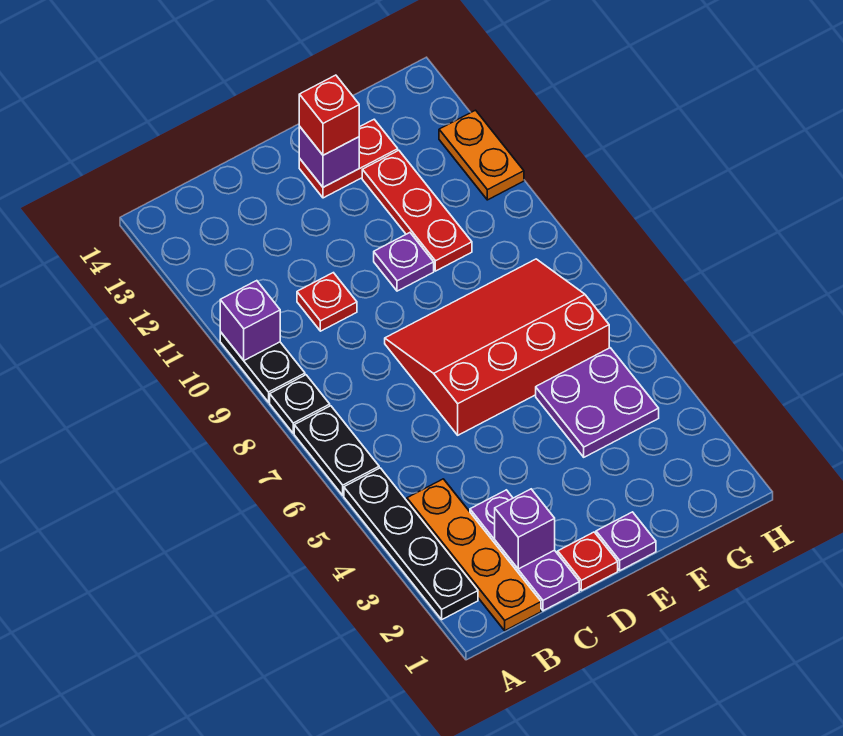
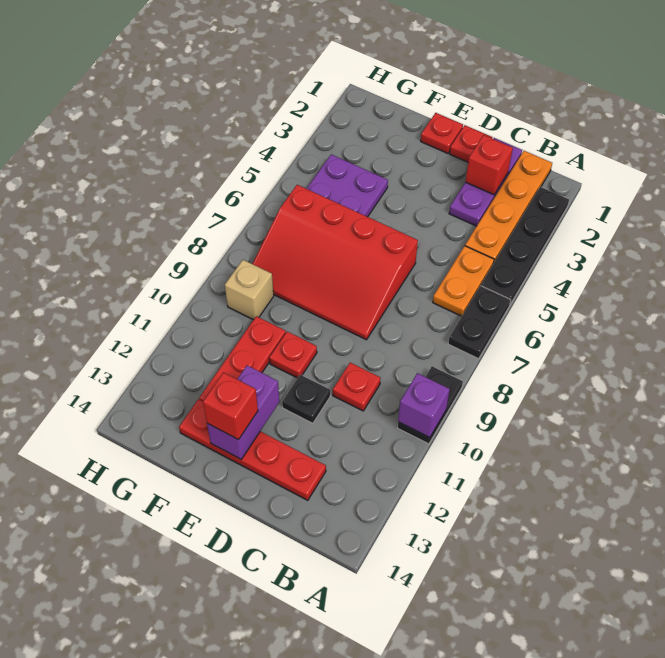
black plate A8 level 1 -> black plate D11 level 1
purple brick C2 level 2 -> red brick C2 level 2
purple plate E1 level 1 -> red plate E1 level 1
purple plate E10 level 1 -> red plate E10 level 1
red plate E13:F13 level 1 -> red plate C13:F13 level 1
purple brick E13 level 2 -> purple brick E12:E13 level 2
none -> tan brick G9 level 1
orange plate H11:H12 level 1 -> orange plate B5:B6 level 1

